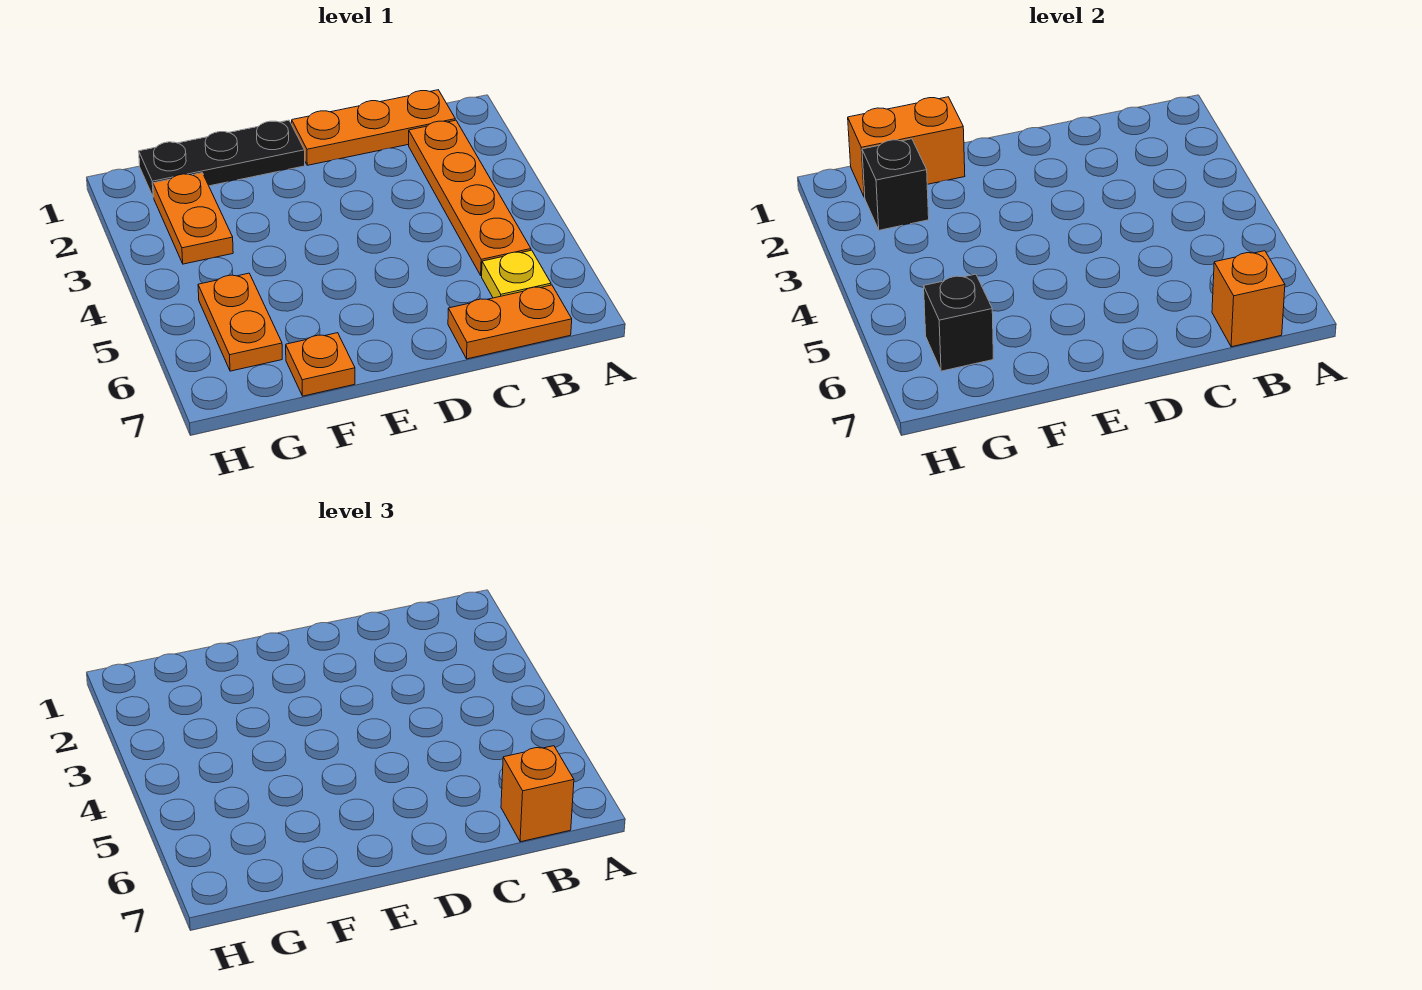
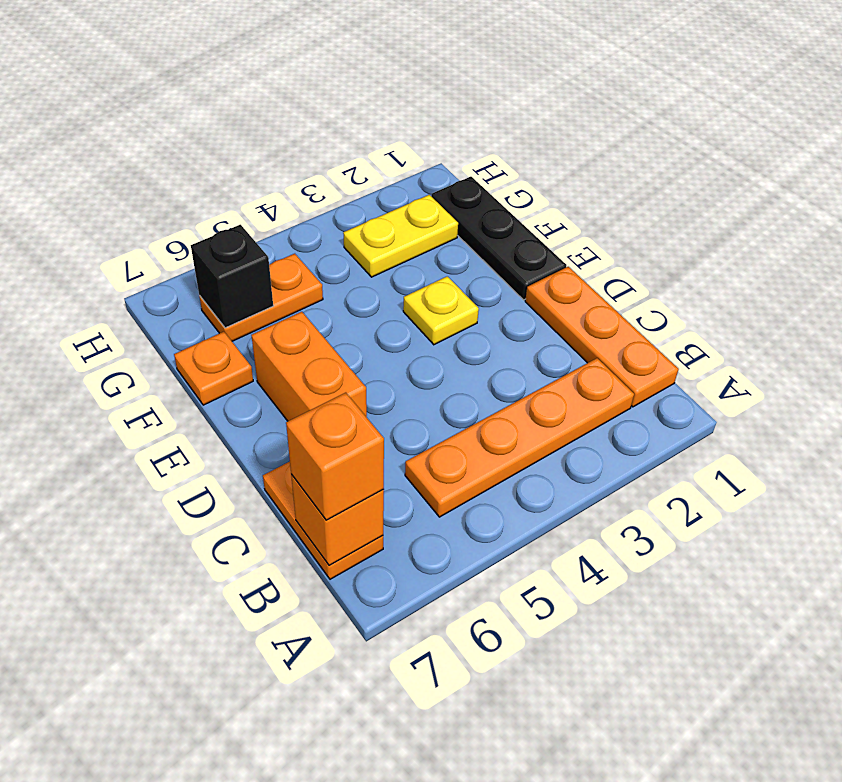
yellow plate B6 level 1 -> yellow plate E3 level 1
orange brick F1:G1 level 2 -> orange brick D6:E6 level 1
orange plate G2:G3 level 1 -> yellow plate G2:G3 level 1
black brick G2 level 2 -> none

